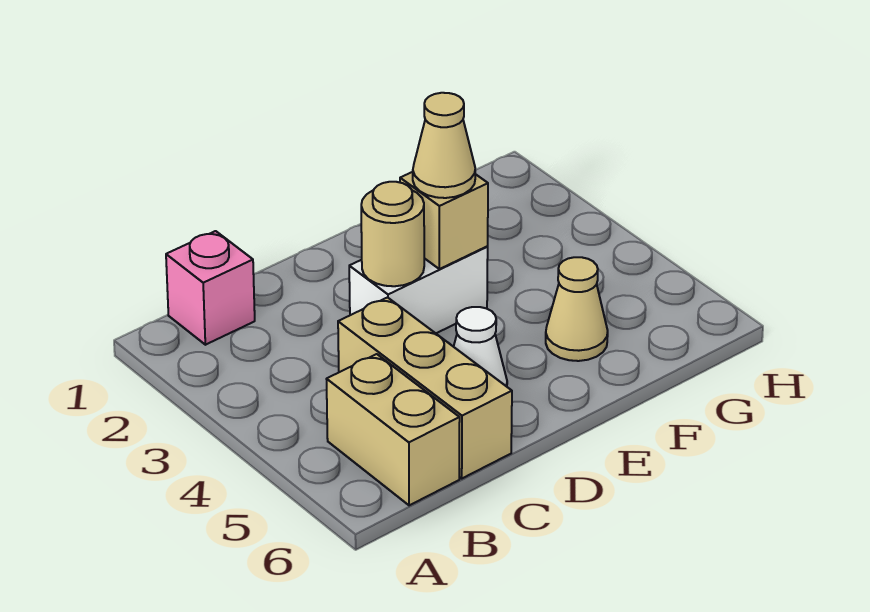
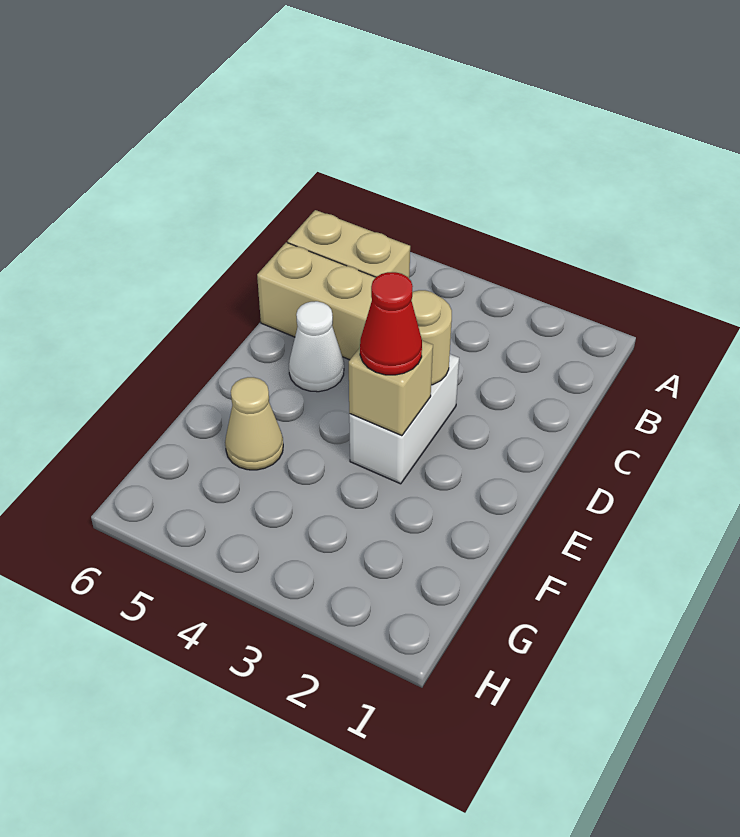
pink brick B1 level 1 -> none
tan cone E3 level 3 -> red cone E3 level 3

